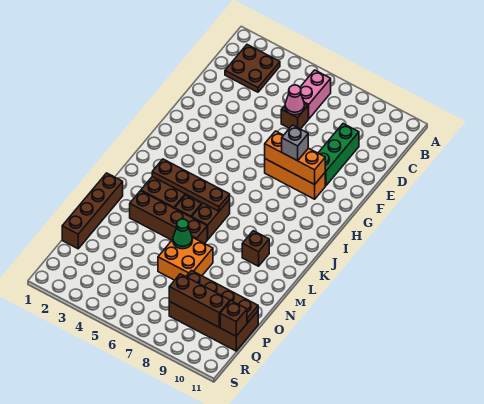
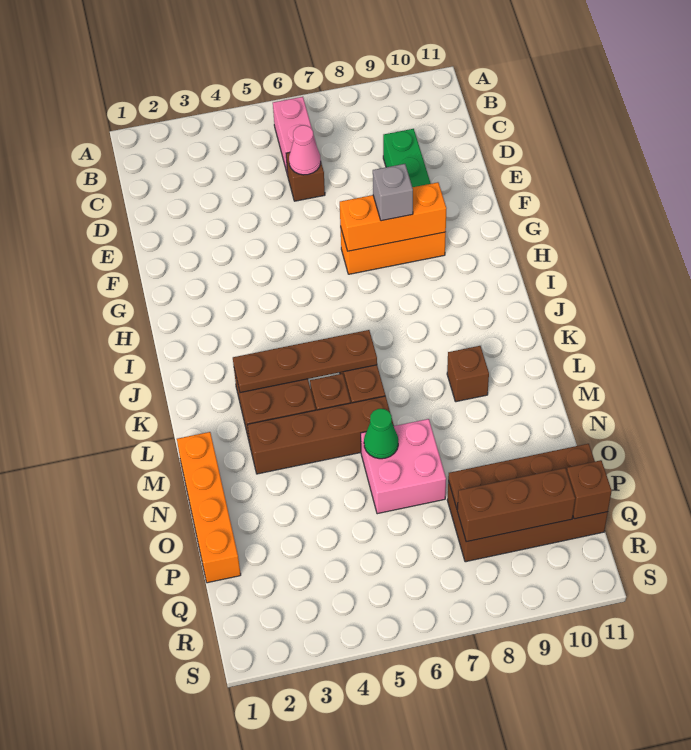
brown plate B2:C3 level 1 -> none
brown brick M1:P1 level 1 -> orange brick M1:P1 level 1
orange brick N6:O7 level 1 -> pink brick N6:O7 level 1

